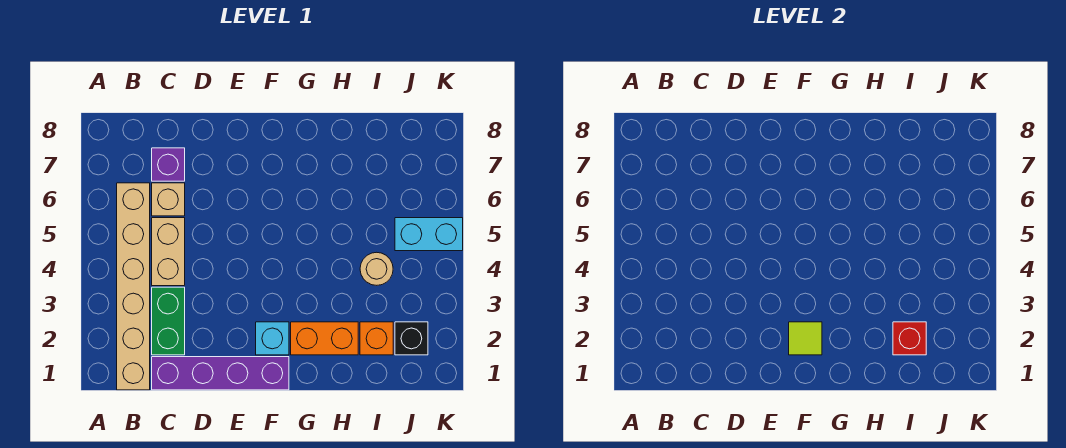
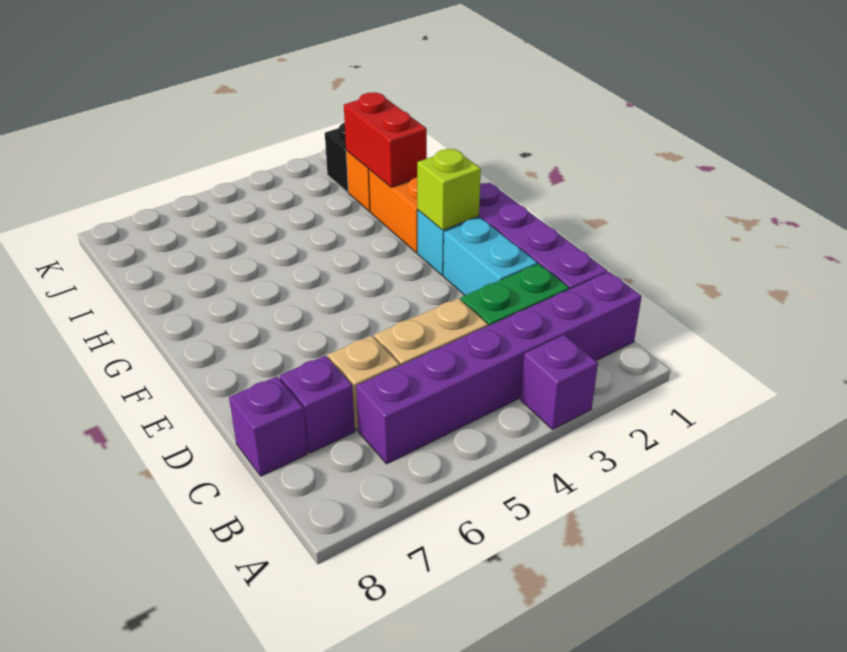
none -> purple brick A3 level 1
tan brick B1:B6 level 1 -> purple brick B1:B6 level 1
none -> purple brick C8 level 1
lime tile F2 level 2 -> lime brick F2 level 2
red brick I2 level 2 -> red brick H2:I2 level 2
tan round brick I4 level 1 -> none
cyan brick J5:K5 level 1 -> cyan brick D2:E2 level 1

